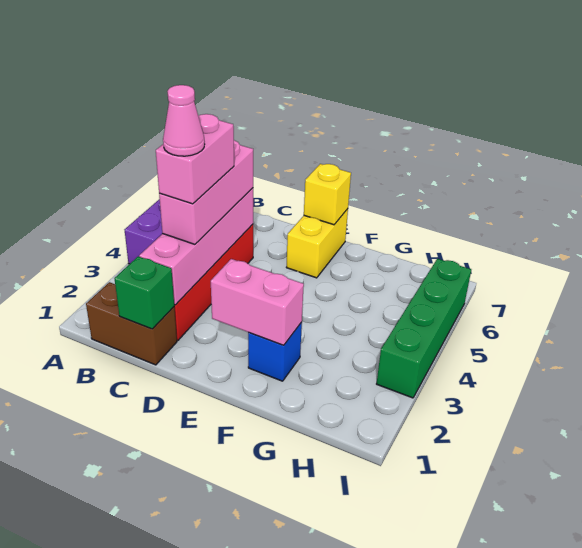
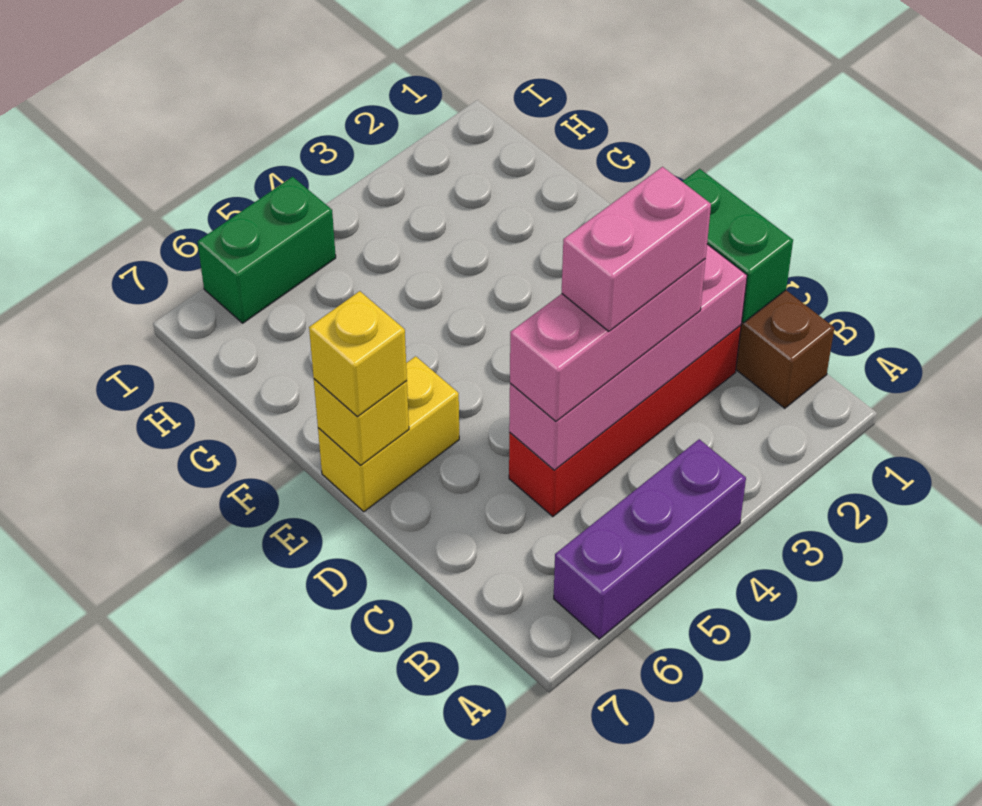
green brick C1 level 2 -> green brick C1:D1 level 2
pink cone C3 level 5 -> none
pink brick E2:F2 level 2 -> none
none -> yellow brick E7 level 3
blue brick F2 level 1 -> none
green brick I3:I6 level 1 -> green brick I5:I6 level 1

